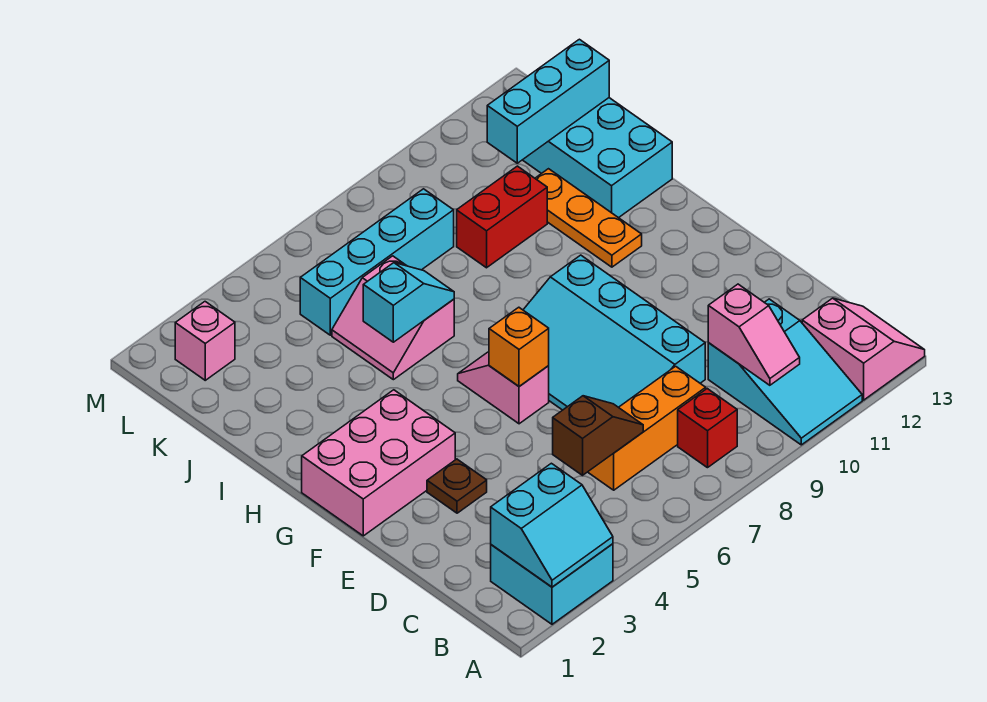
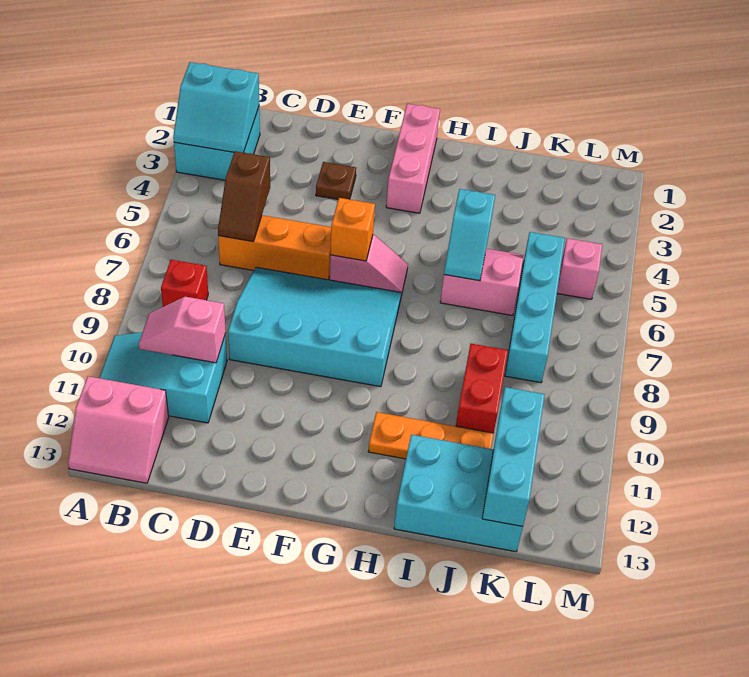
cyan slope A2:B3 level 2 top B -> cyan slope A2:B3 level 2 top 2
orange brick C6:C8 level 1 -> orange brick C6:E6 level 1
pink brick F1:G3 level 1 -> pink brick G1:G3 level 1
pink brick L2 level 1 -> pink brick L5 level 1

